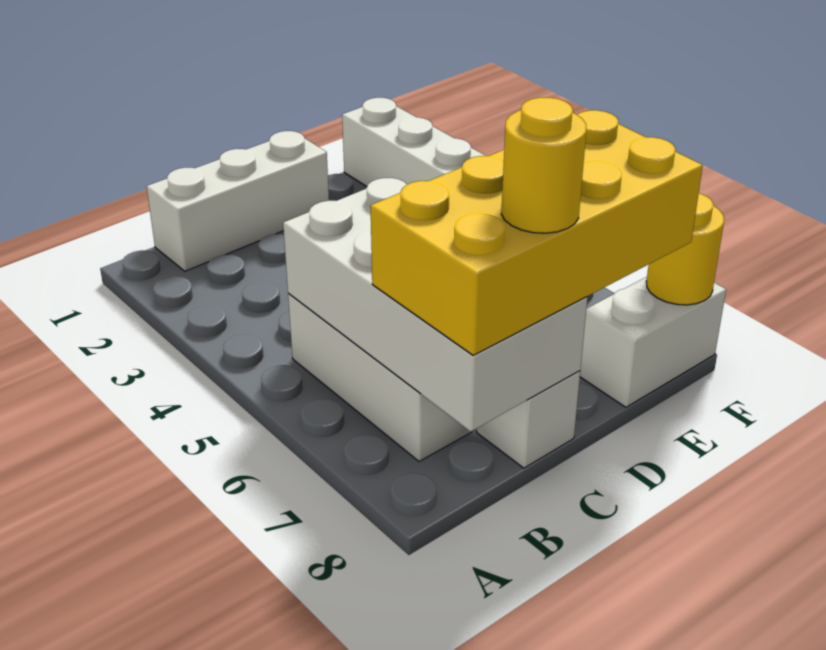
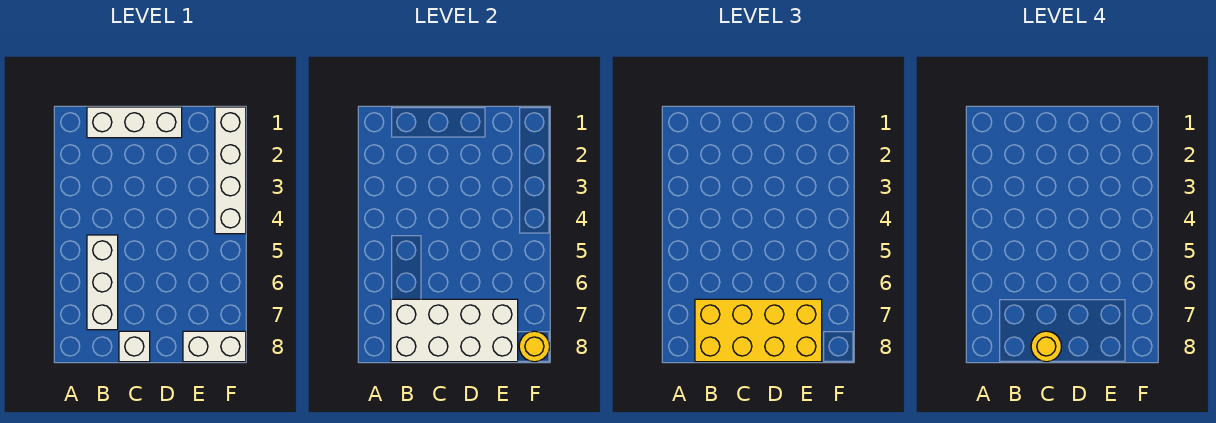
white brick B5:C8 level 2 -> white brick B7:E8 level 2

